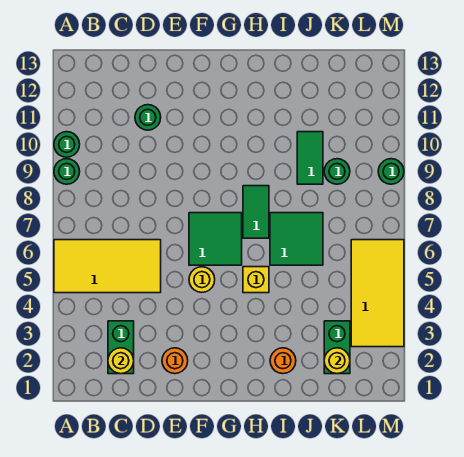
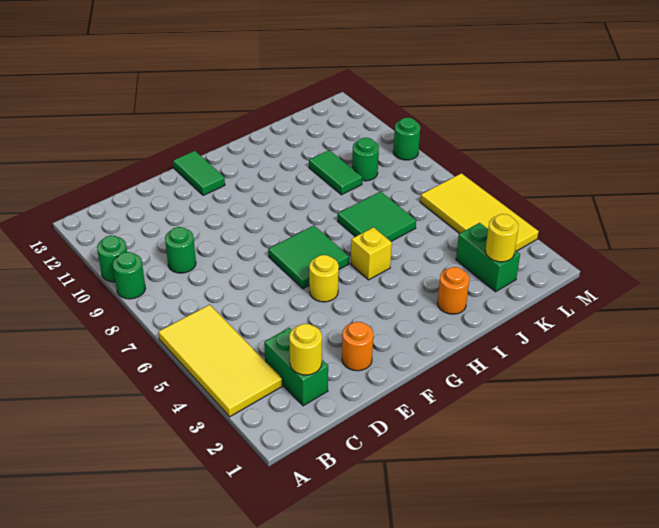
yellow tile A5:D6 level 1 -> yellow tile A3:B6 level 1
green round brick D11 level 1 -> green round brick C9 level 1
green tile H7:H8 level 1 -> green tile F12:F13 level 1

